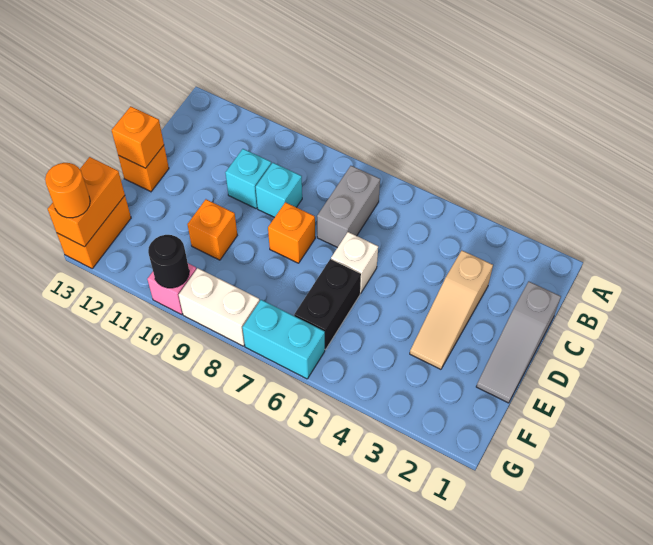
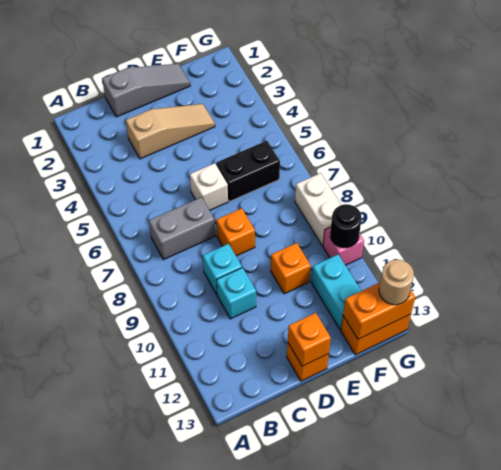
cyan brick G6:G7 level 1 -> cyan brick F11:F12 level 1
orange round brick G13 level 3 -> tan round brick G13 level 3

